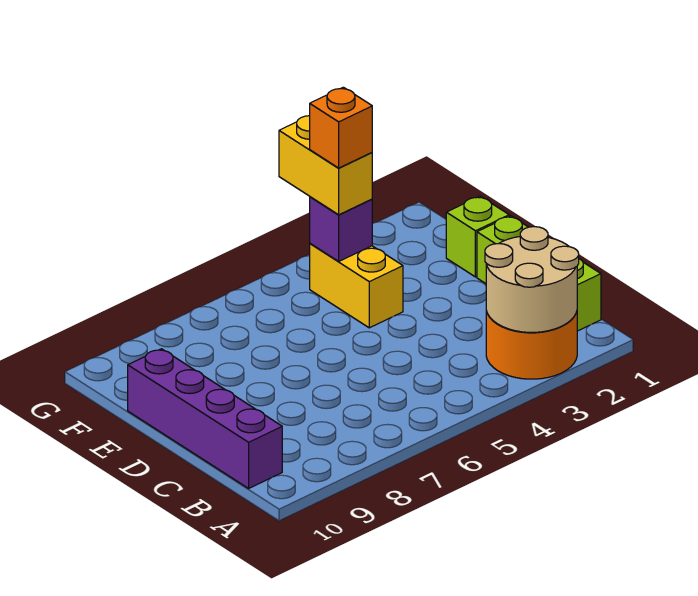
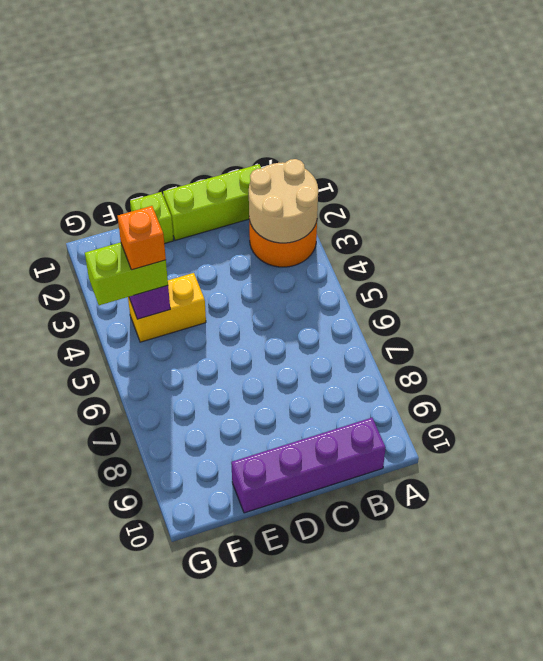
yellow brick F4:G4 level 3 -> lime brick F4:G4 level 3

